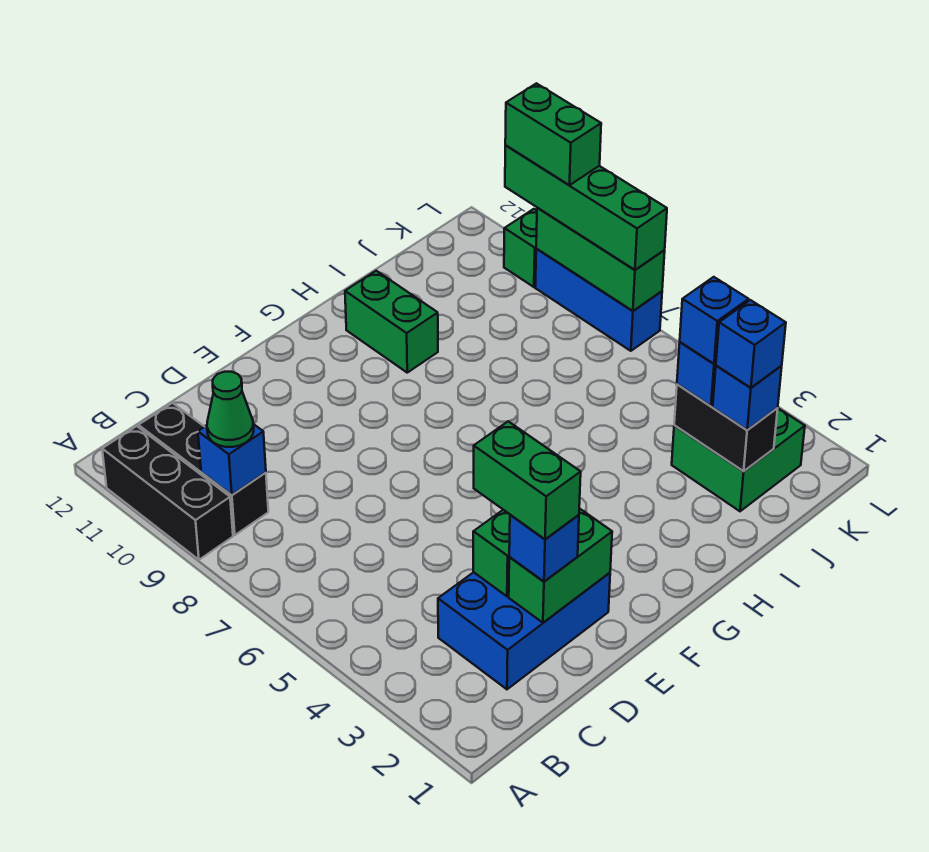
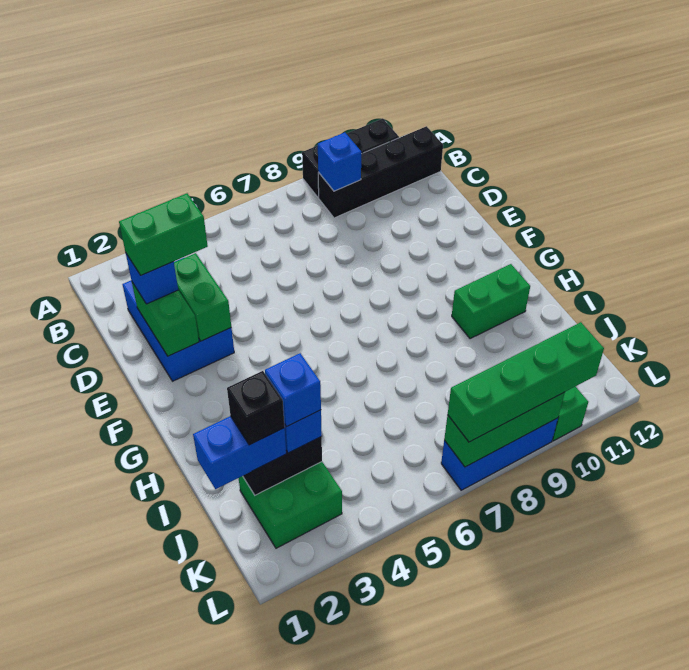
black brick B9:B11 level 1 -> black brick B9:B12 level 1
green cone B9 level 3 -> none
blue brick J2 level 3 -> blue brick J1:J2 level 3
blue brick J2 level 4 -> black brick J2 level 4
green brick L9:L10 level 4 -> none

